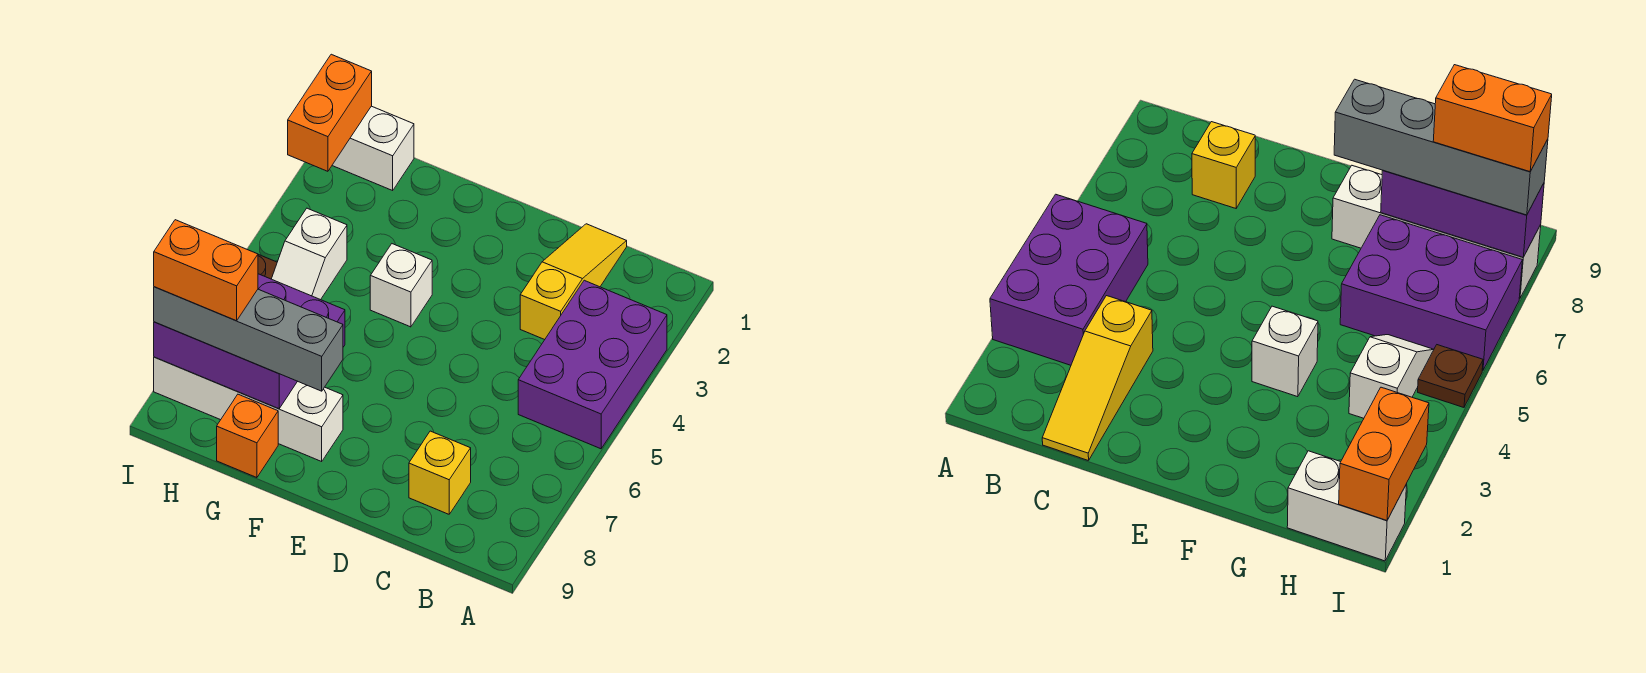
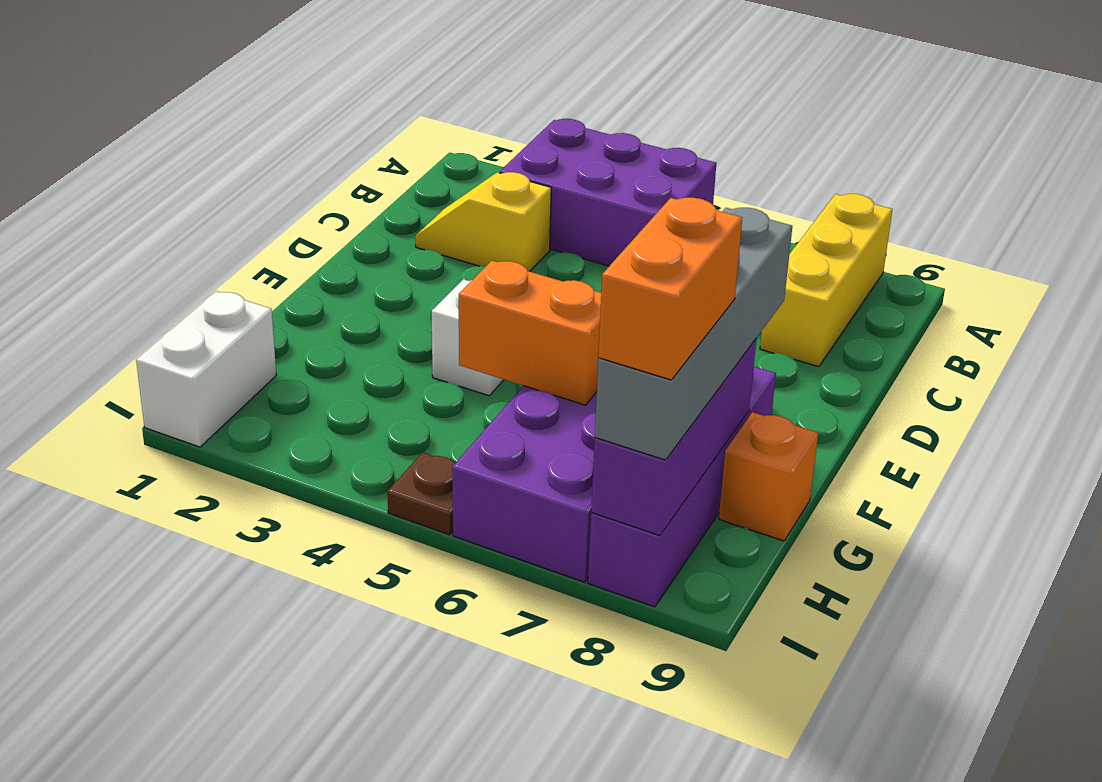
yellow slope C1:C3 level 1 top 3 -> yellow slope C2:C3 level 1 top 3
yellow brick C8 level 1 -> yellow brick A8:C8 level 1
white brick F8:I8 level 1 -> purple brick F8:I8 level 1
white slope H4:H5 level 1 top 4 -> none
orange brick I1:I2 level 2 -> orange brick G5:G6 level 2

